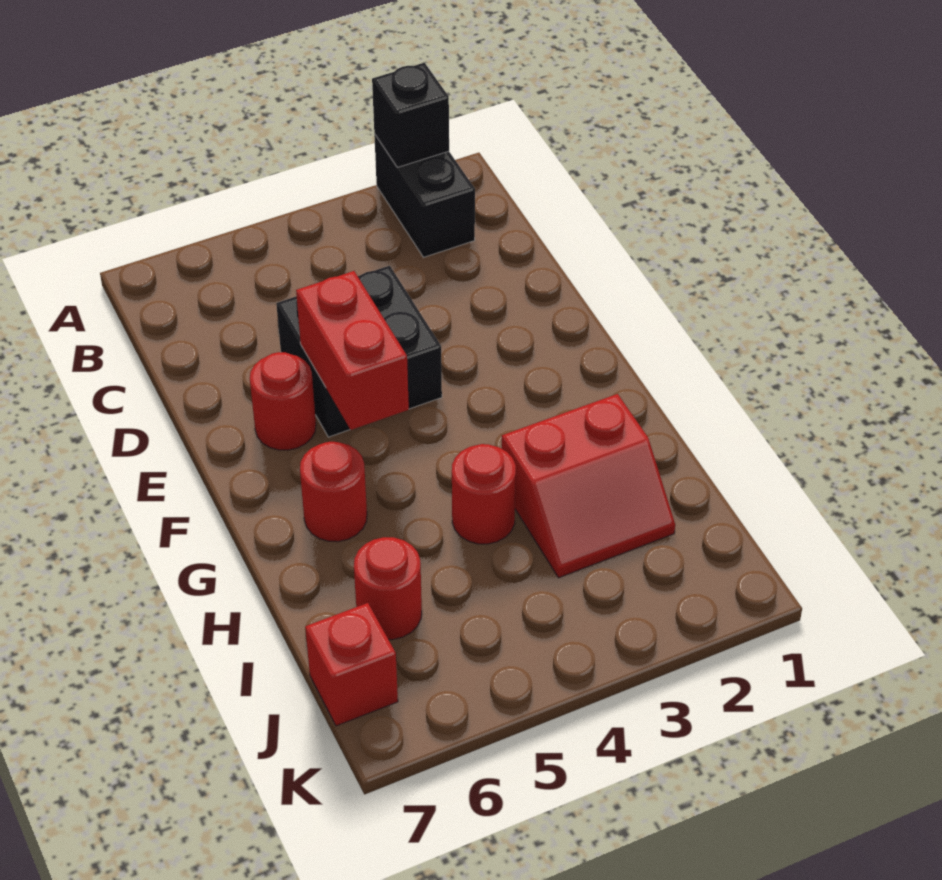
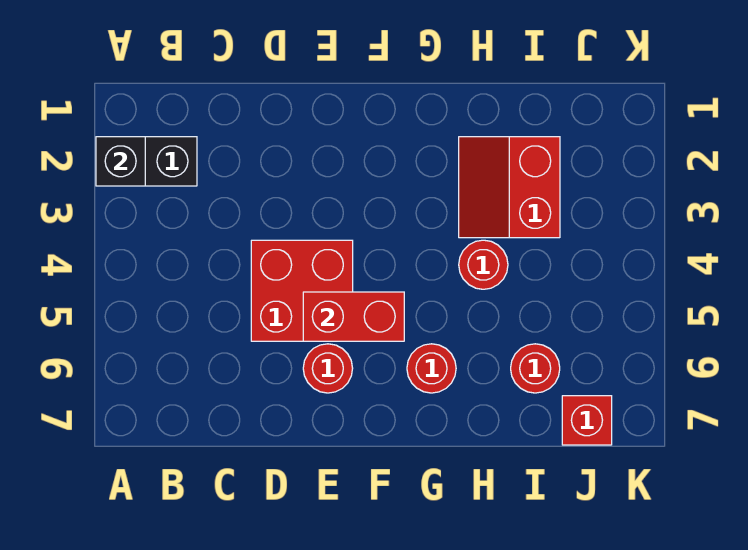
black brick D4:E5 level 1 -> red brick D4:E5 level 1
red slope H2:I3 level 1 top H -> red slope H2:I3 level 1 top I

